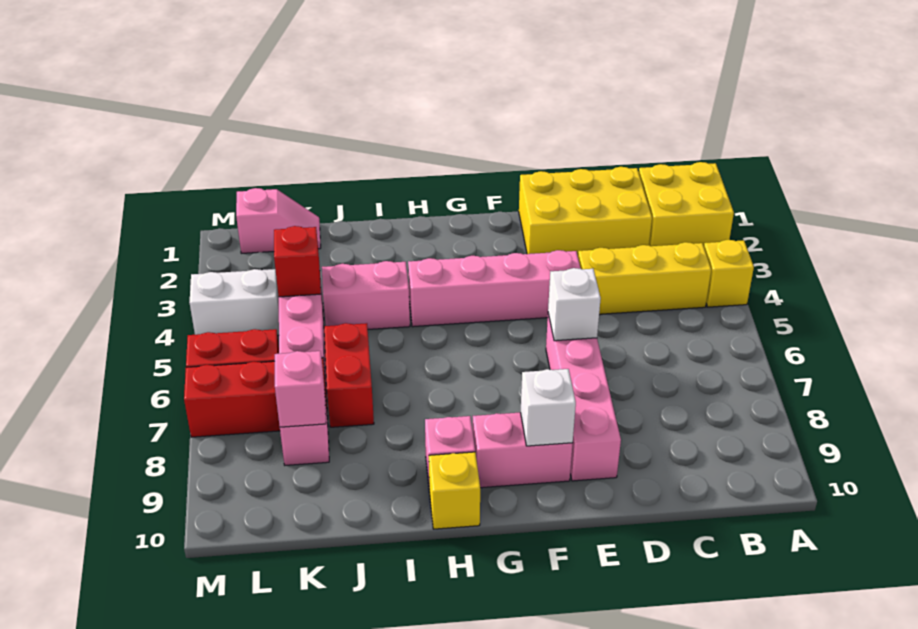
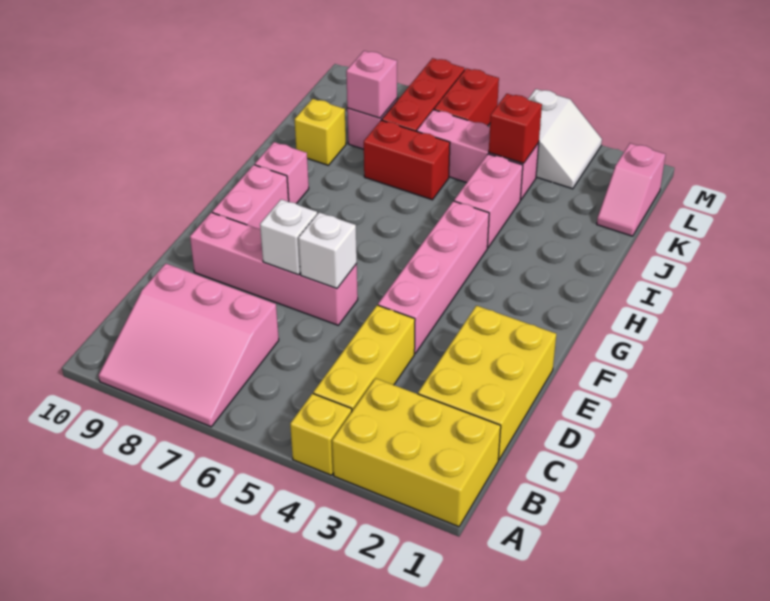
yellow brick A1:B2 level 1 -> yellow brick A1:B3 level 1
none -> pink slope A7:C9 level 1 top C
white brick F9 level 2 -> white brick E7 level 2
yellow brick H10 level 1 -> yellow brick J9 level 1

